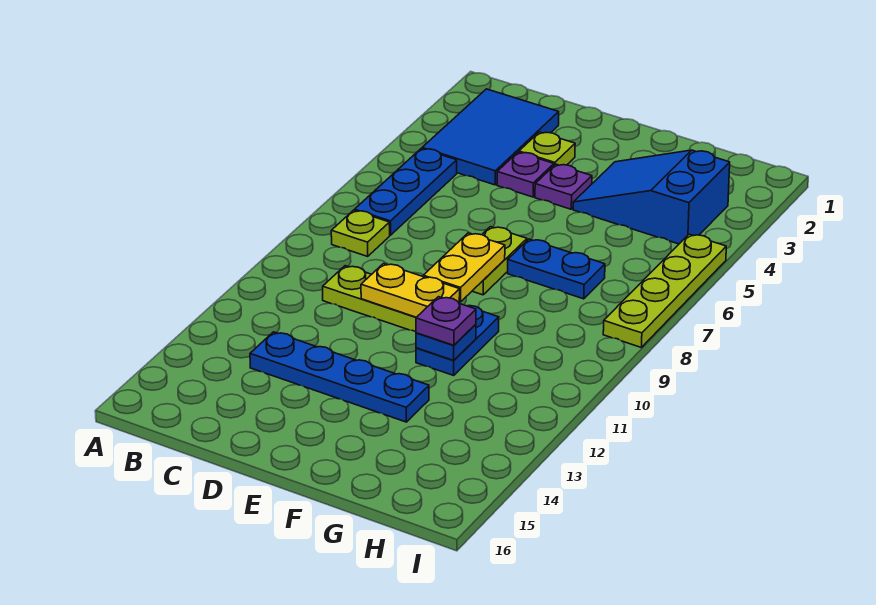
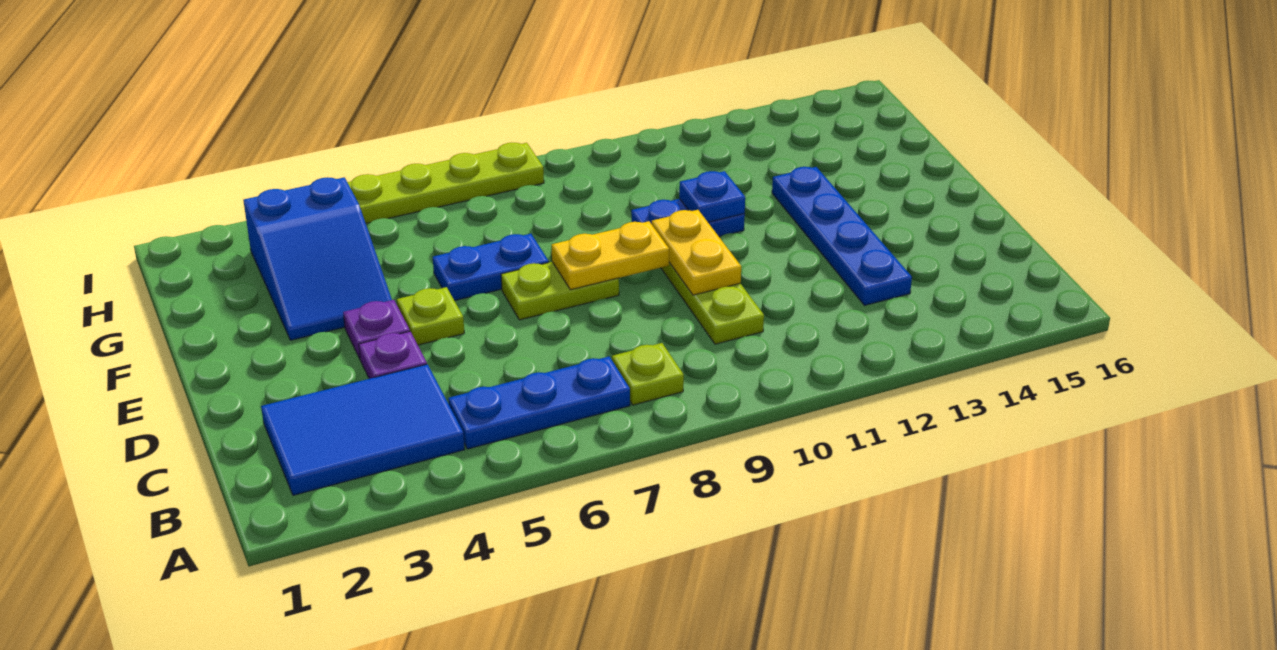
lime plate D3 level 1 -> lime plate E5 level 1
blue plate F7:G7 level 1 -> blue plate F6:F7 level 1
purple plate F11 level 3 -> none

